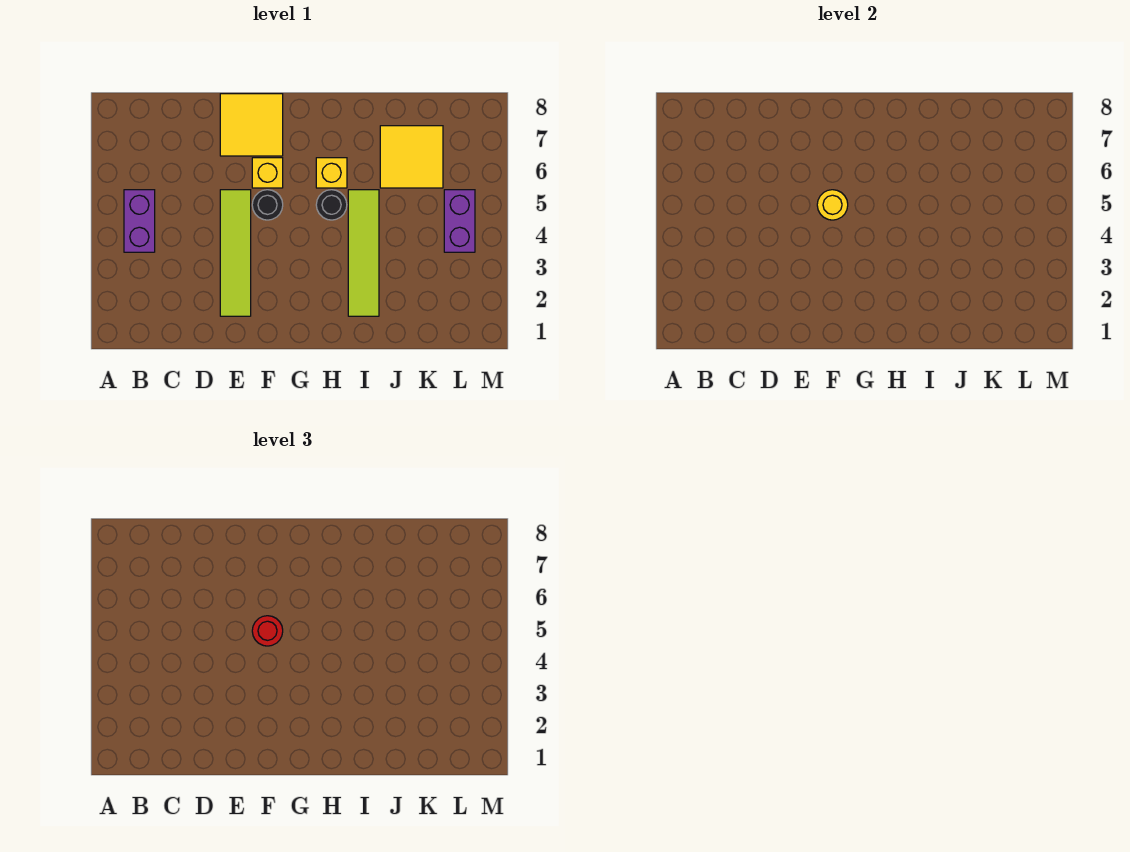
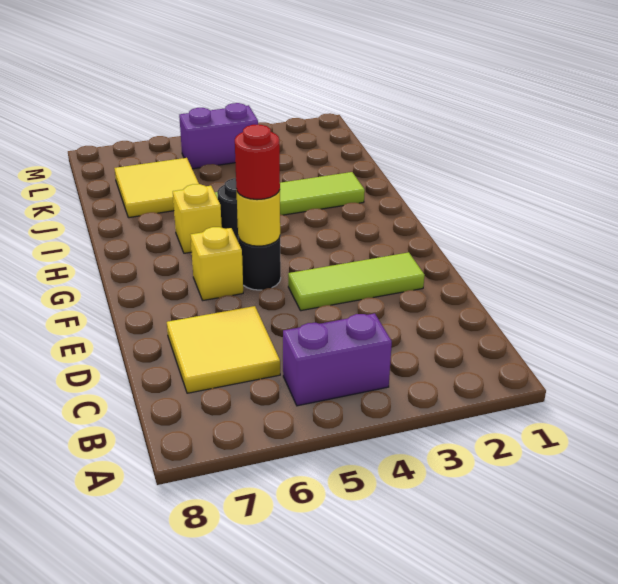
lime tile E2:E5 level 1 -> lime tile E2:E4 level 1
yellow tile E7:F8 level 1 -> yellow tile C6:D7 level 1

